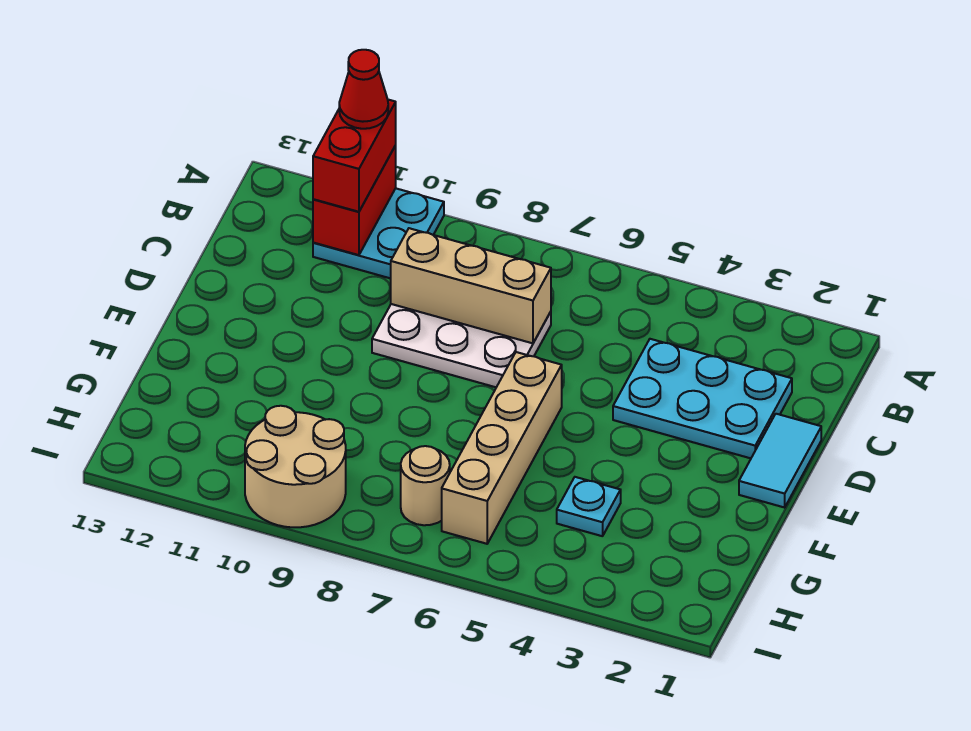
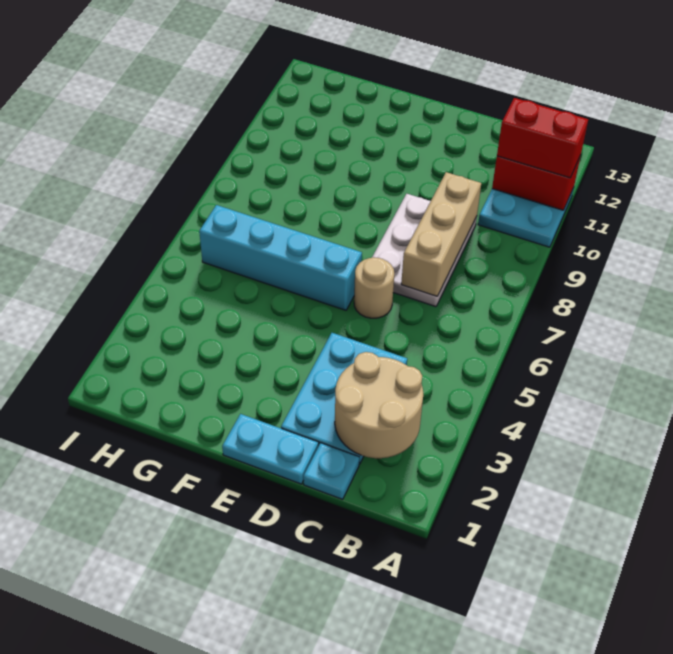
red cone A11 level 4 -> none
cyan tile D1:E1 level 1 -> cyan plate D1:E1 level 1
tan brick E6:H6 level 1 -> cyan brick E6:H6 level 1
cyan plate G4 level 1 -> cyan plate C1 level 1
tan round brick H7 level 1 -> tan round brick D6 level 1
tan round brick H9:I10 level 1 -> tan round brick B2:C3 level 2

